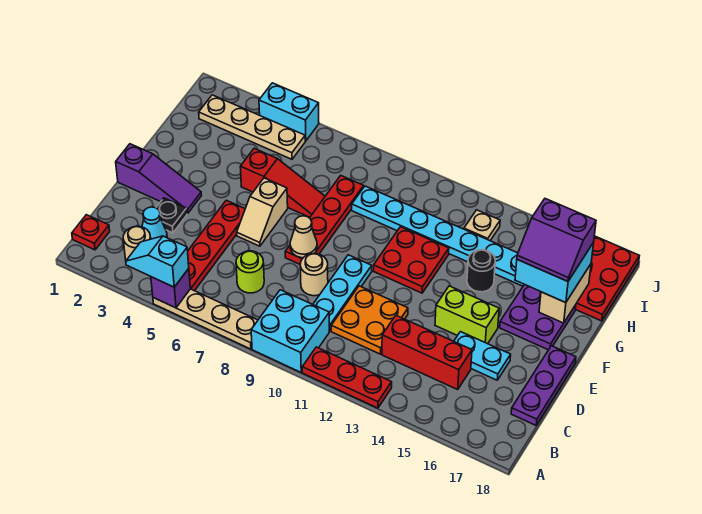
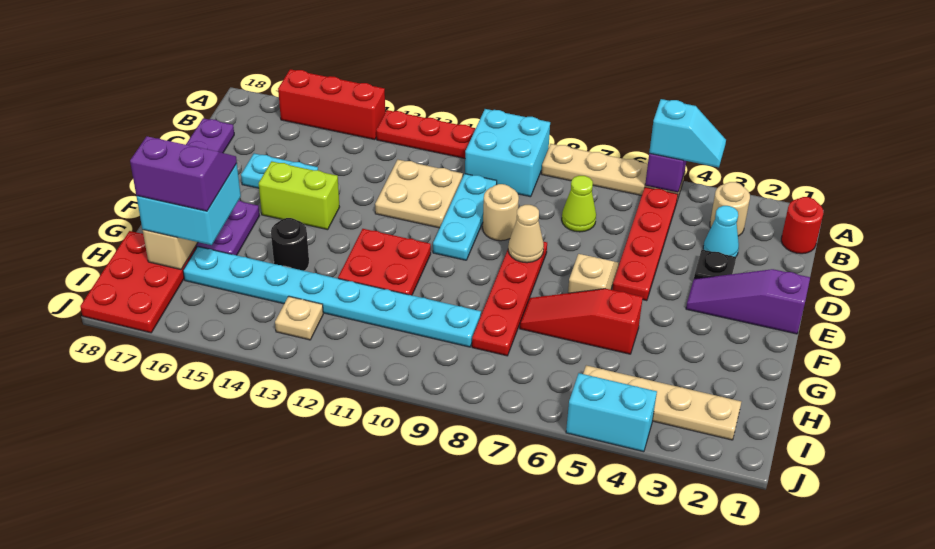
red plate B1 level 1 -> red round brick B1 level 1
lime round brick C7 level 1 -> lime cone C7 level 1
orange plate C11:D12 level 1 -> tan plate C11:D12 level 1
red brick C13:C15 level 1 -> red brick A14:A16 level 1

